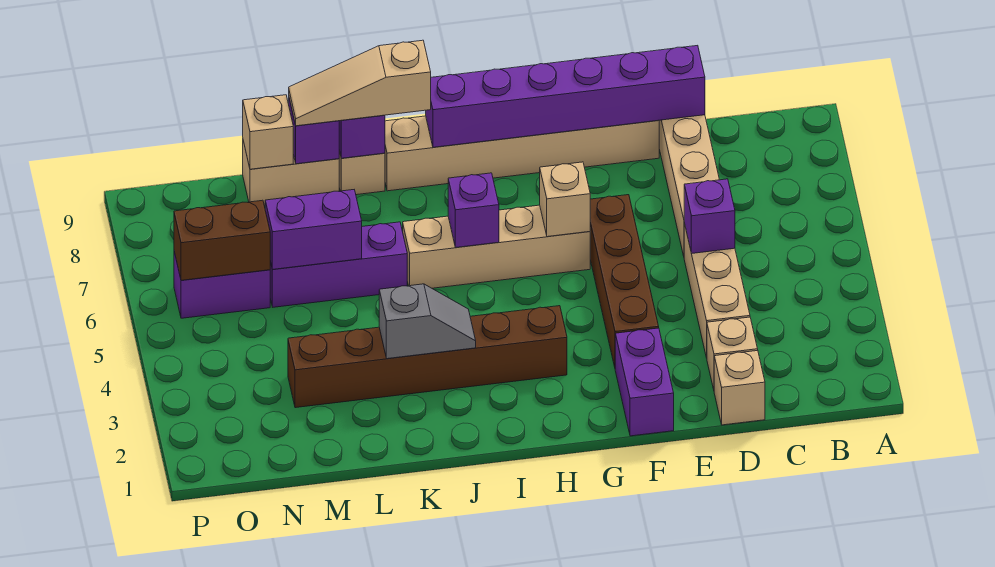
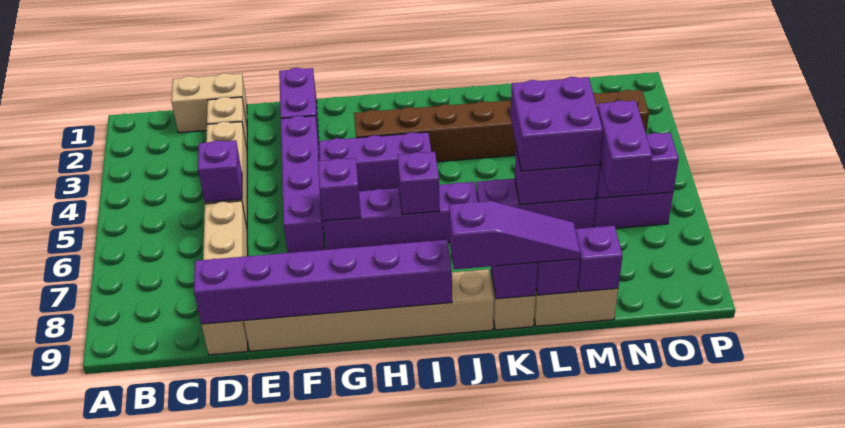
tan brick D1 level 1 -> tan brick C1:D1 level 1
brown brick F3:F6 level 1 -> purple brick F3:F6 level 1
none -> purple brick G4:I4 level 1
tan brick G6:J6 level 1 -> purple brick G6:J6 level 1
tan brick G6 level 2 -> purple brick G6 level 2
brown brick H3:M3 level 1 -> brown brick H3:O3 level 1
grey slope J3:K3 level 2 top K -> none
tan slope J9:L9 level 3 top J -> purple slope J9:L9 level 3 top J
none -> purple brick L5:M6 level 3
tan brick M9 level 2 -> purple brick M9 level 2
brown brick N6:O6 level 2 -> purple brick N6:O6 level 2
none -> purple brick N6:N7 level 3

